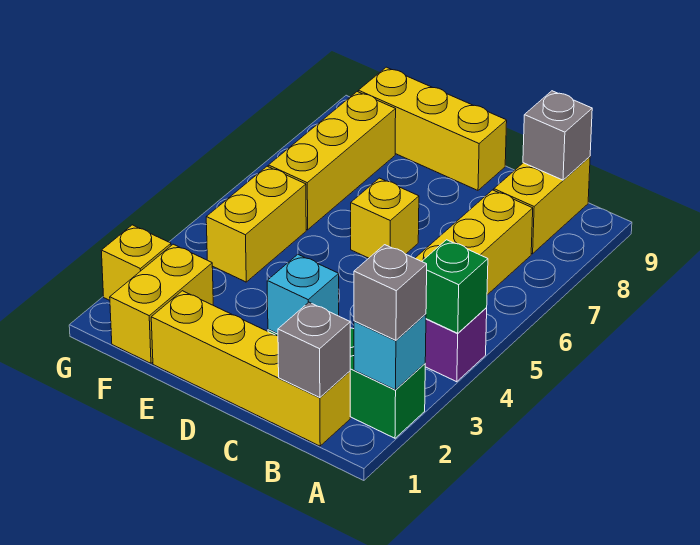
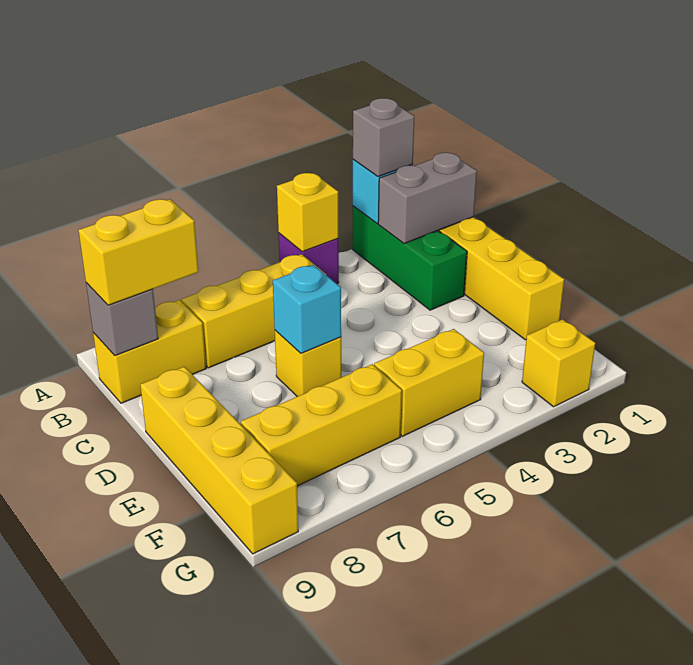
green brick A4 level 2 -> yellow brick A4 level 2
grey brick B1 level 2 -> grey brick B1:B2 level 2
cyan brick C2 level 2 -> cyan brick D6 level 2
yellow brick D9:F9 level 1 -> yellow brick D9:G9 level 1
yellow brick F1:F2 level 1 -> yellow brick B8:B9 level 3

